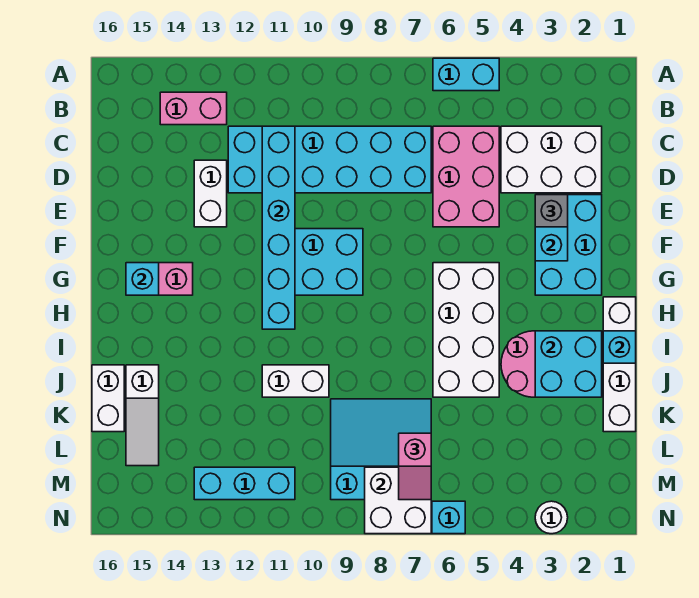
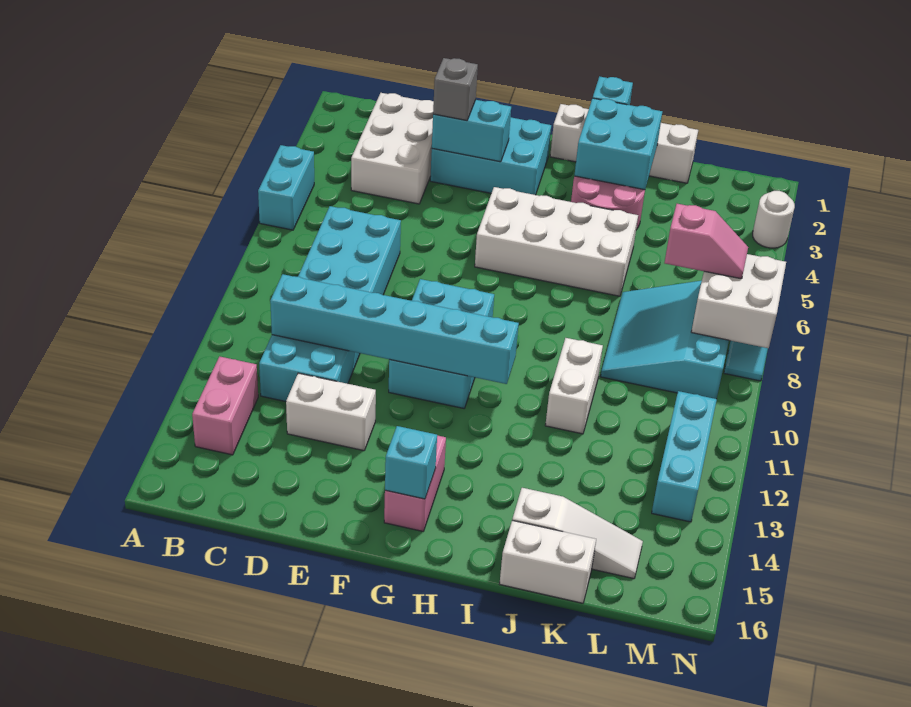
pink brick C5:E6 level 1 -> none

